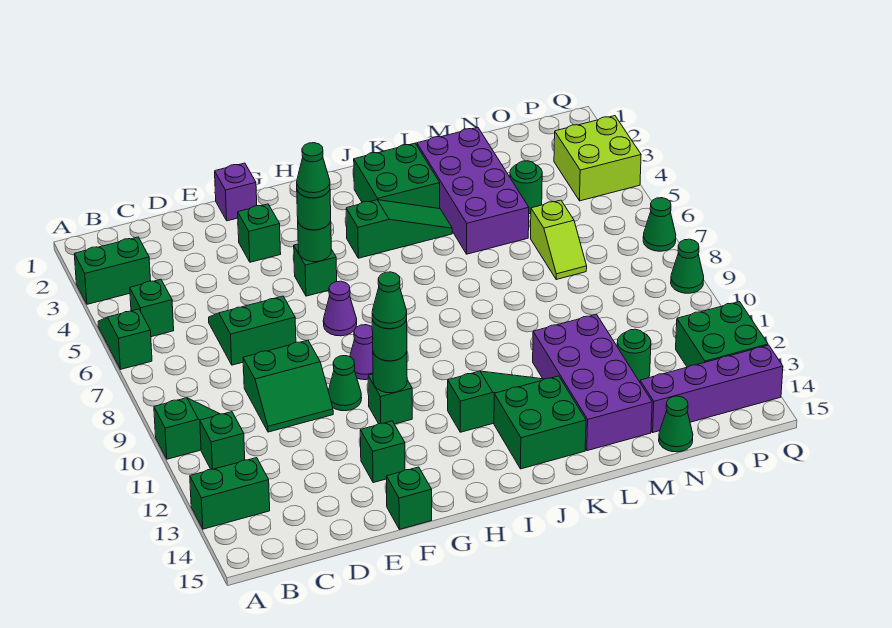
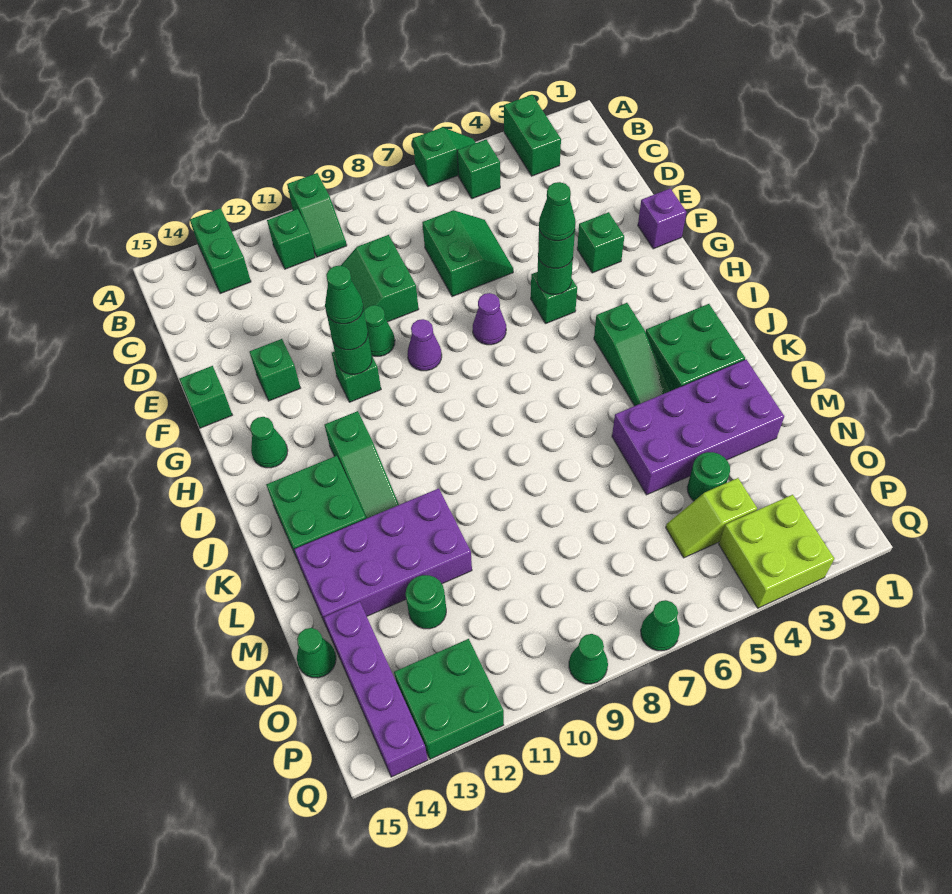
none -> green cone H14 level 1
lime slope N6:N7 level 1 top 6 -> lime slope O4:O5 level 1 top 4

